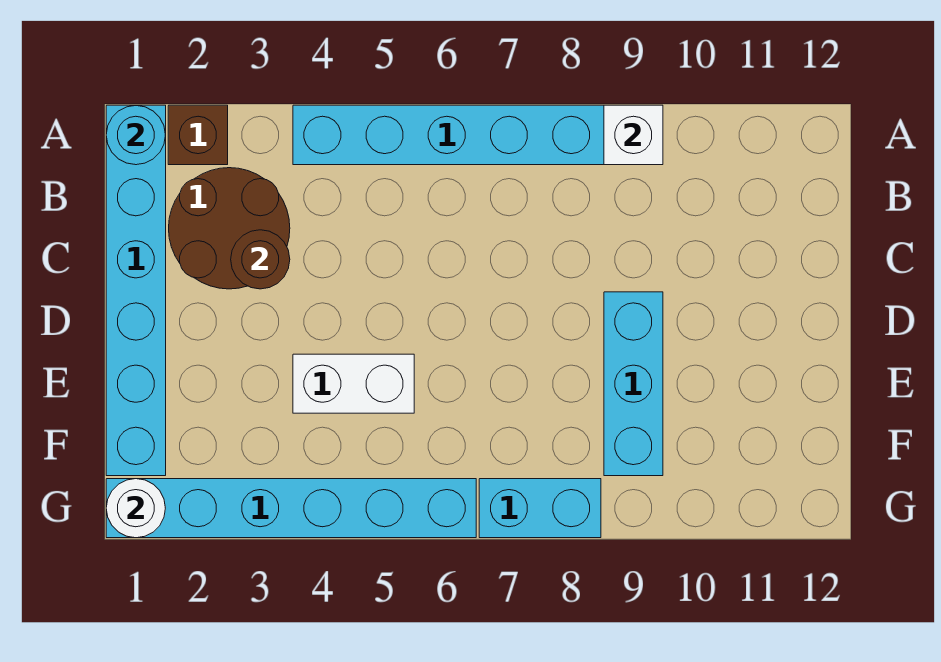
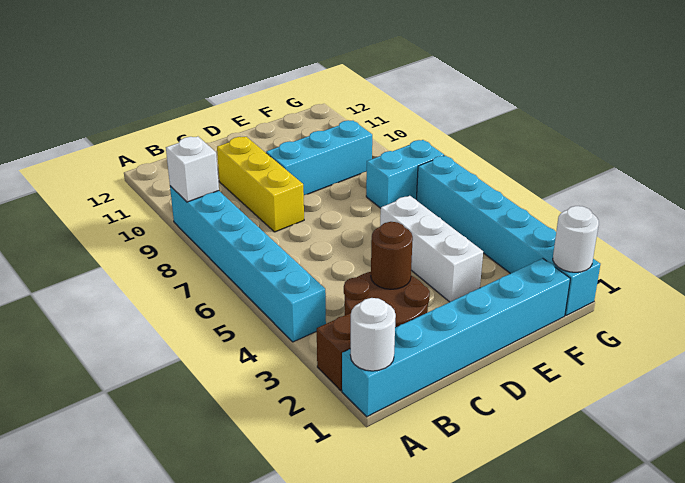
cyan round brick A1 level 2 -> white round brick A1 level 2
none -> yellow brick C8:C10 level 1
white brick E4:E5 level 1 -> white brick E3:E5 level 1
cyan brick G7:G8 level 1 -> cyan brick F7:G7 level 1

